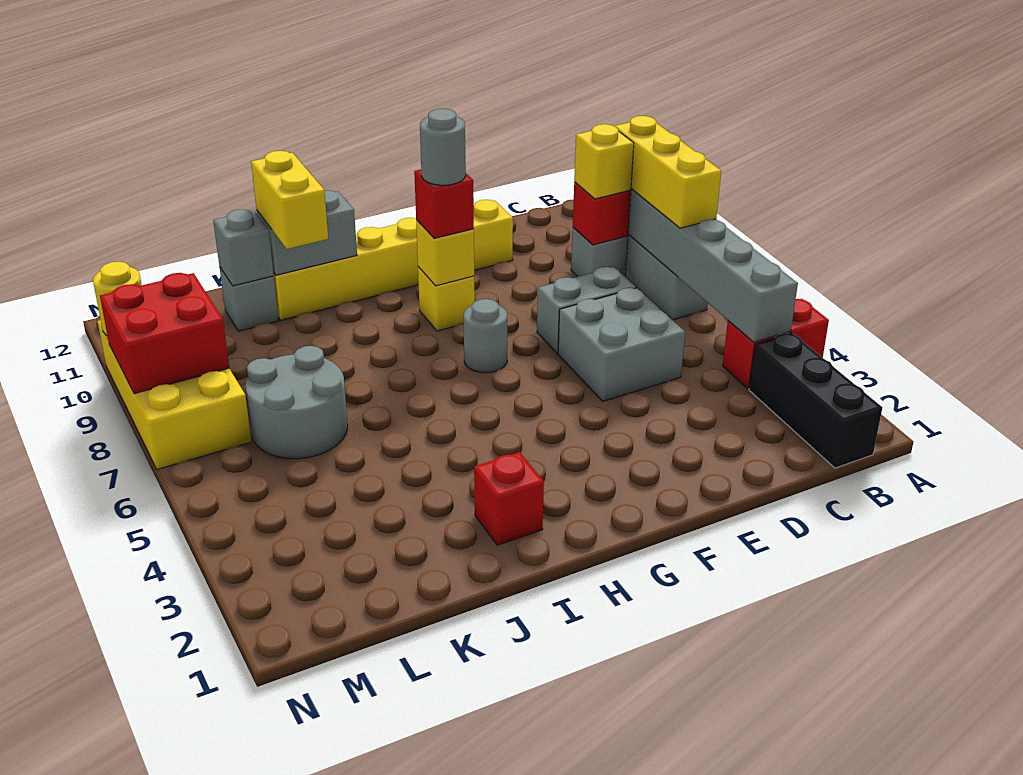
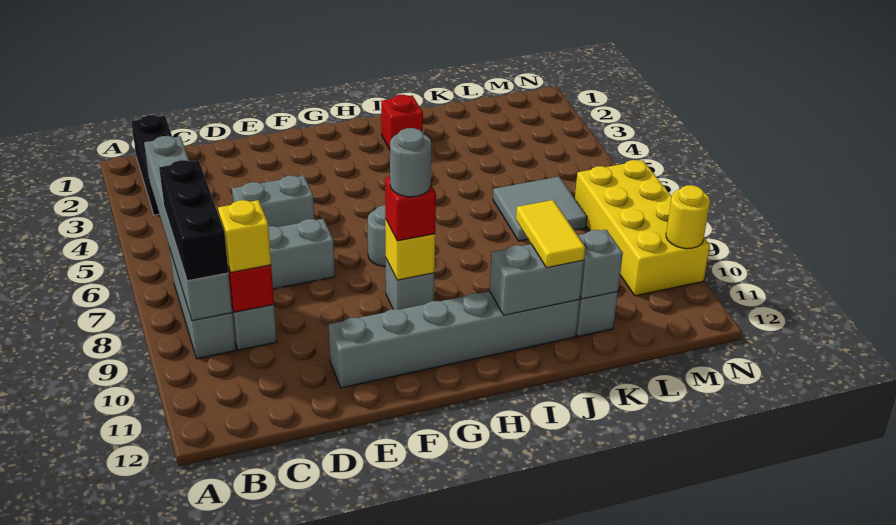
red brick A4:B4 level 1 -> none
yellow brick B7:B9 level 3 -> black brick B7:B9 level 3
grey brick D5:E6 level 1 -> grey brick D5:E5 level 1
yellow brick E11:J11 level 1 -> grey brick E11:J11 level 1
yellow brick G9 level 1 -> grey brick G9 level 1
yellow brick J10:J11 level 3 -> yellow tile J10:J11 level 3
grey round brick K6:L7 level 1 -> grey tile K6:L7 level 1
red brick M8:N9 level 2 -> none

